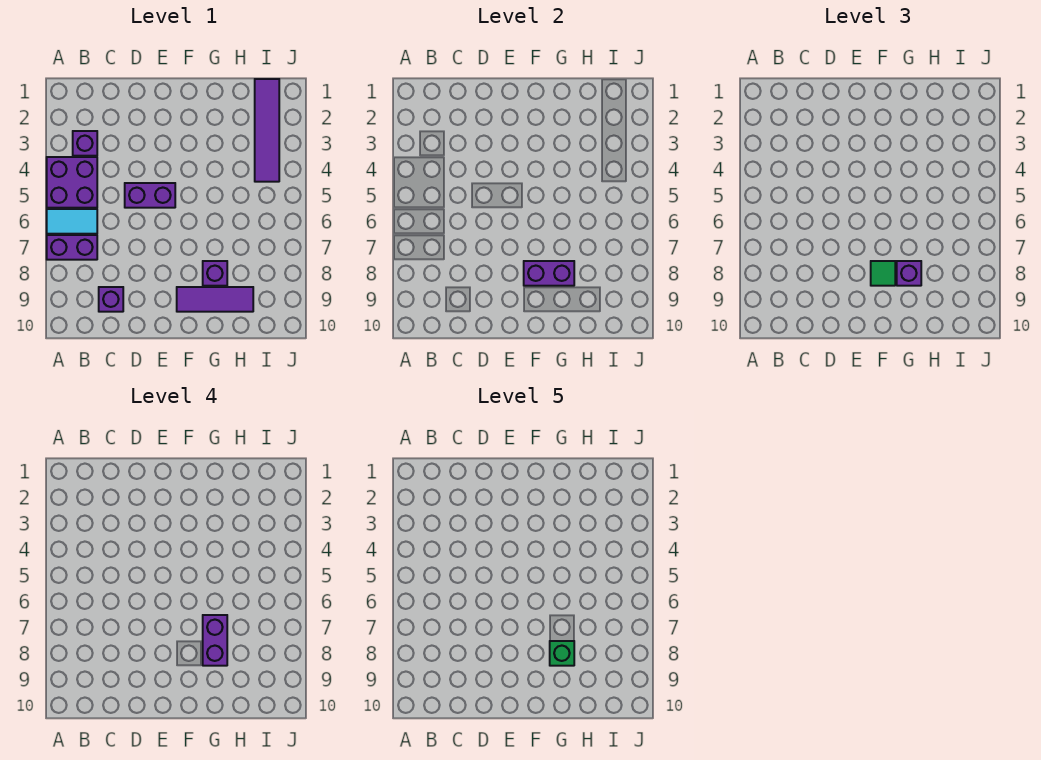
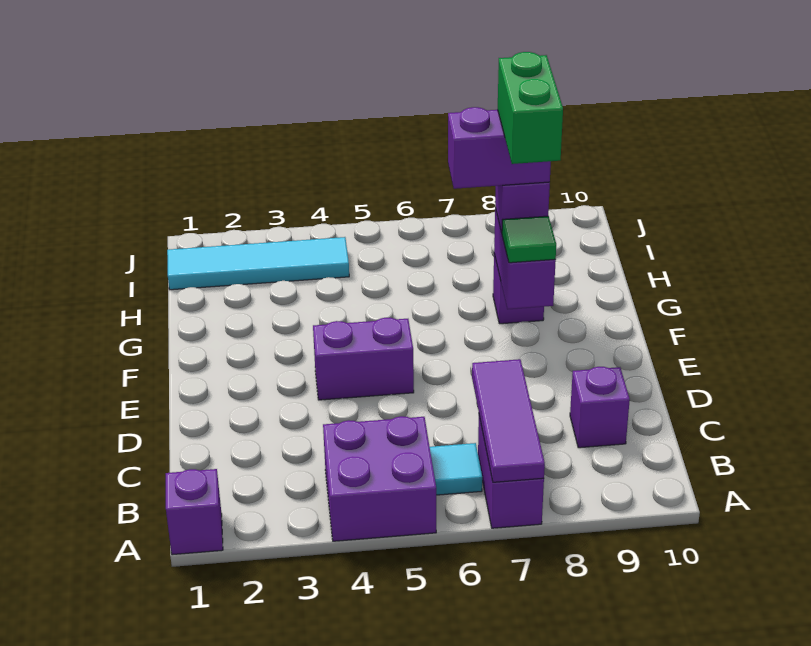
cyan tile A6:B6 level 1 -> cyan tile B6 level 1
purple brick B3 level 1 -> purple brick A1 level 1
purple brick D5:E5 level 1 -> purple brick E4:E5 level 1
purple tile F9:H9 level 1 -> purple tile A7:C7 level 2
green brick G8 level 5 -> green brick F8:G8 level 5
purple tile I1:I4 level 1 -> cyan tile I1:I4 level 1

